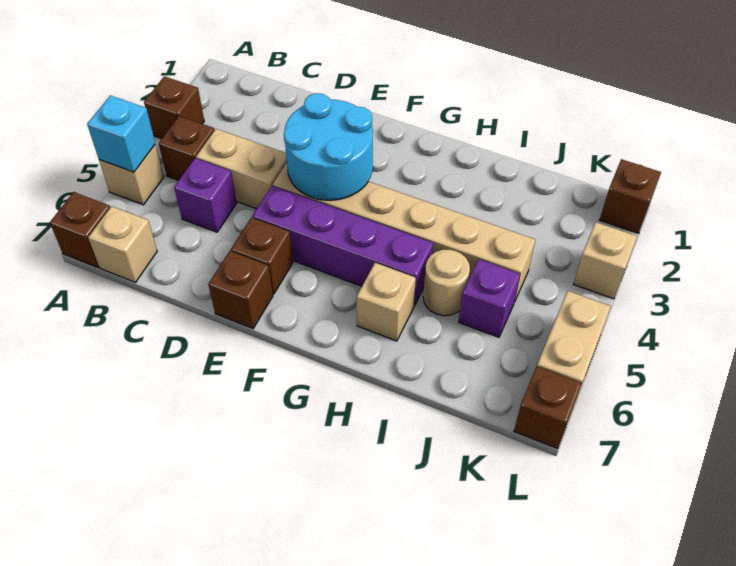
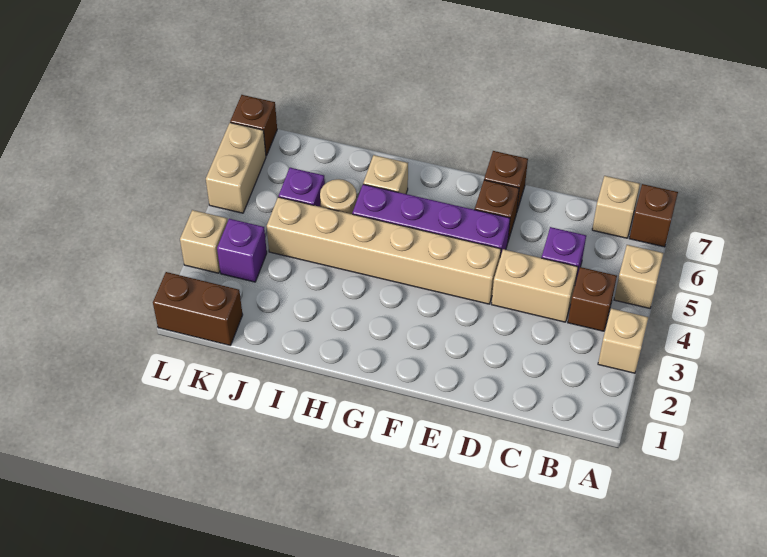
brown brick A3 level 1 -> tan brick A3 level 1
cyan brick A5 level 2 -> none
cyan round brick E3:F4 level 2 -> none
none -> purple brick K3 level 1
brown brick L1 level 1 -> brown brick K1:L1 level 1

